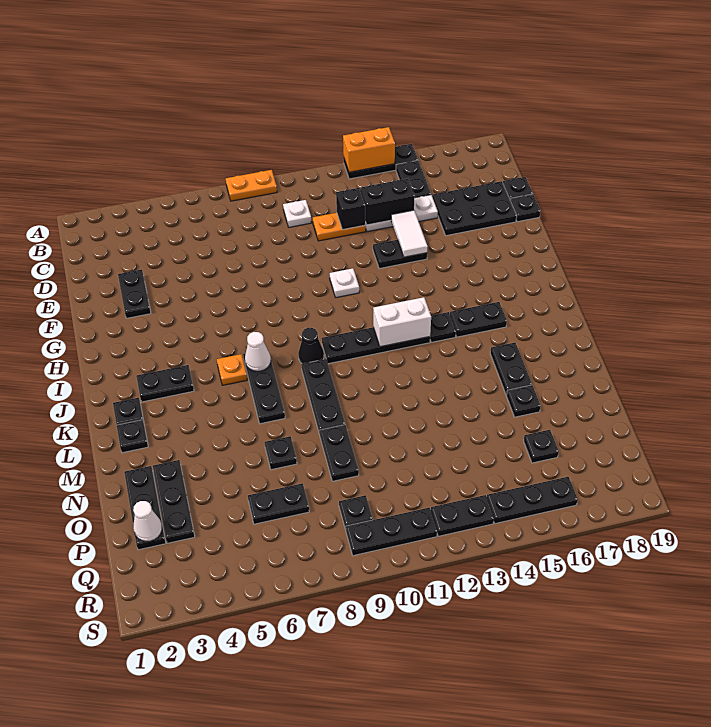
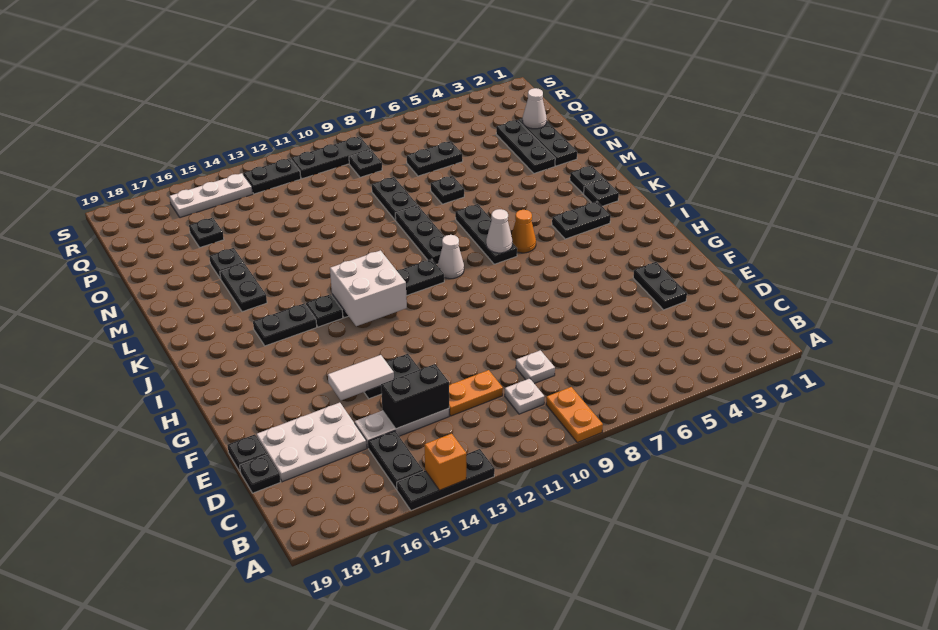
orange plate A8:A9 level 1 -> orange plate A9:B9 level 1
orange brick A13:A14 level 2 -> orange brick A14 level 2
black brick D12 level 2 -> none
black plate D16:E18 level 1 -> white plate D16:E18 level 1
white tile E14:F14 level 2 -> white tile F14:F15 level 2
white plate G11 level 1 -> white plate D9 level 1
orange plate J6 level 1 -> orange cone J6 level 1
black cone J9 level 1 -> white cone J9 level 1
white brick J12:J13 level 2 -> white brick I12:J13 level 2
black plate R14:R16 level 1 -> white plate R14:R16 level 1

